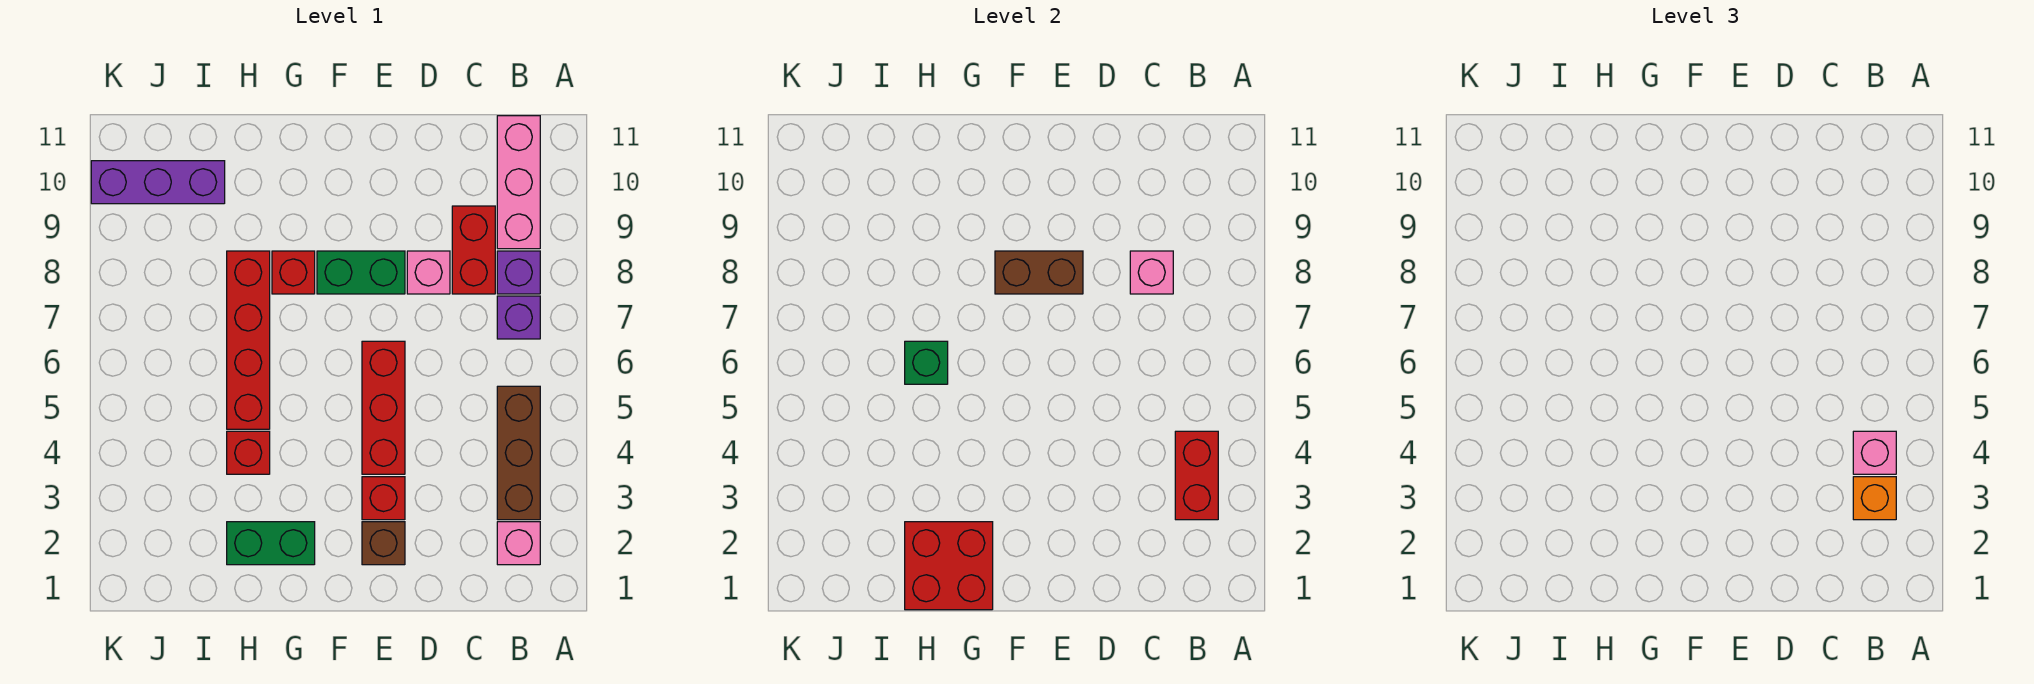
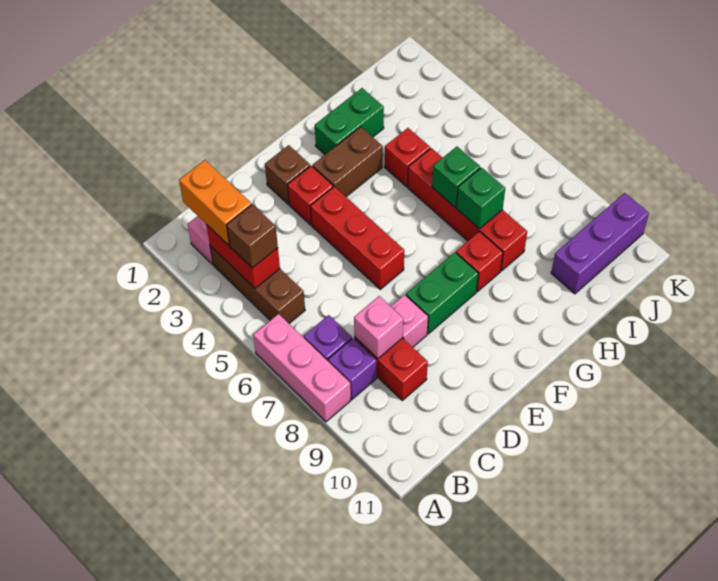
orange brick B3 level 3 -> orange brick B2:B3 level 3
pink brick B4 level 3 -> brown brick B4 level 3
pink brick B9:B11 level 1 -> pink brick A6:A8 level 1
brown brick E8:F8 level 2 -> brown brick F3:G3 level 1
red brick G1:H2 level 2 -> none
none -> green brick H7 level 2

